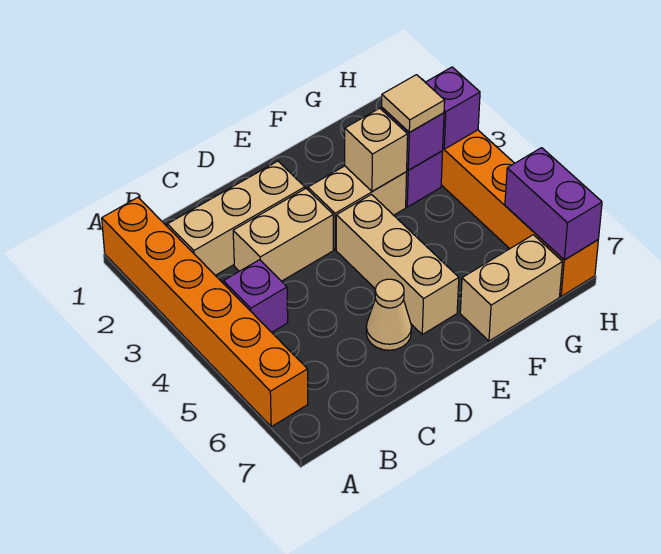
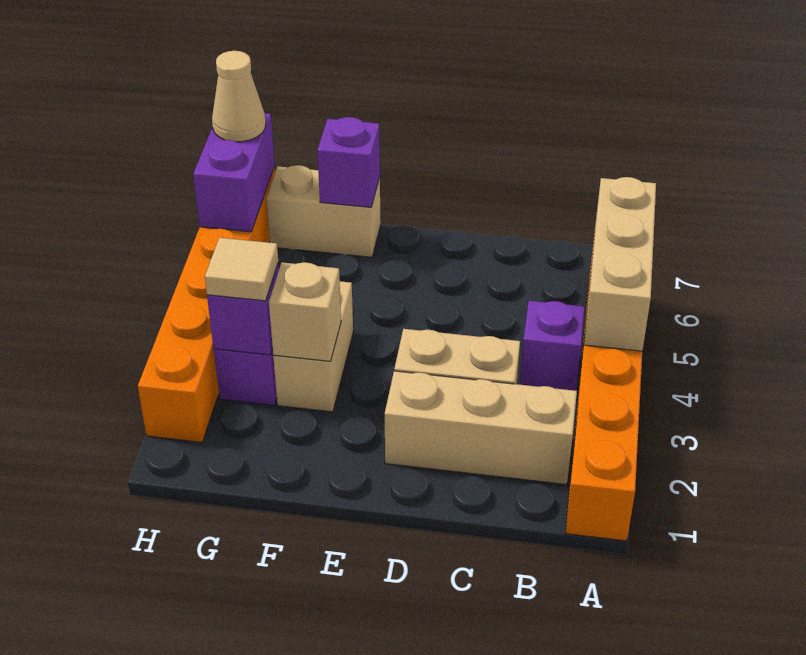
tan cone D6 level 1 -> tan cone H7 level 3
tan brick E3:F3 level 1 -> tan brick F3:F4 level 1
tan brick E4:E6 level 1 -> tan brick A4:A6 level 2
purple brick H3 level 2 -> purple brick F7 level 2

